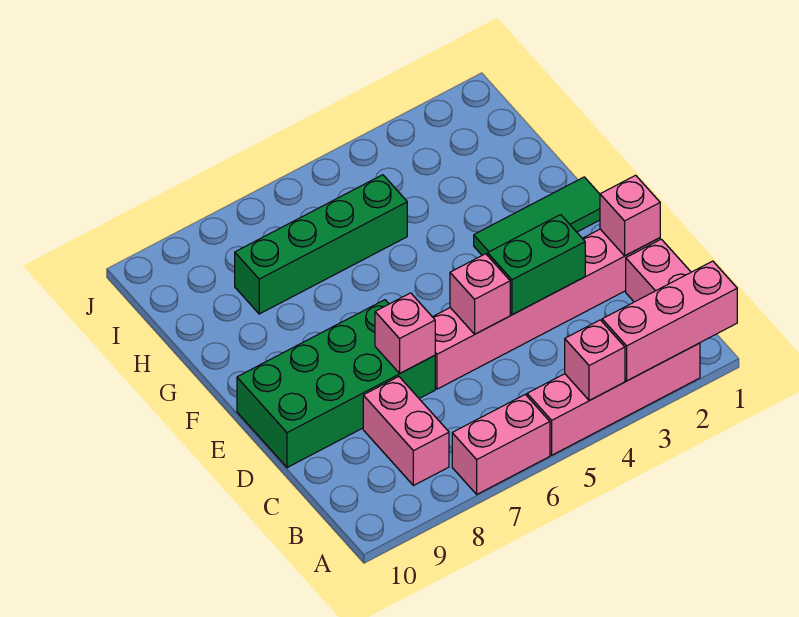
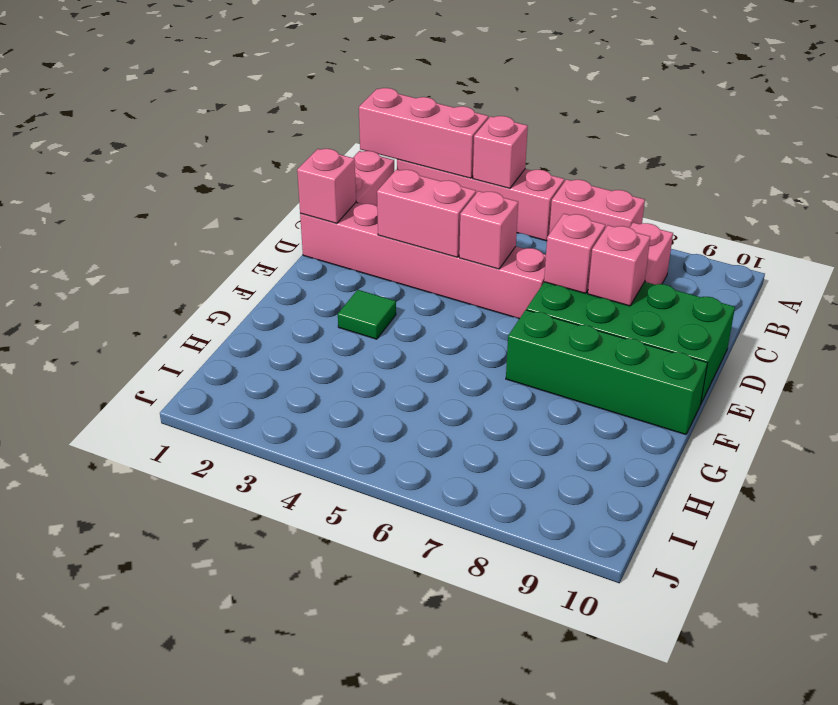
green brick D3:D4 level 2 -> pink brick D3:D4 level 2
none -> pink brick D8 level 2
green tile F1:F3 level 1 -> green tile F3 level 1
green brick H5:H8 level 1 -> green brick F7:F10 level 1

